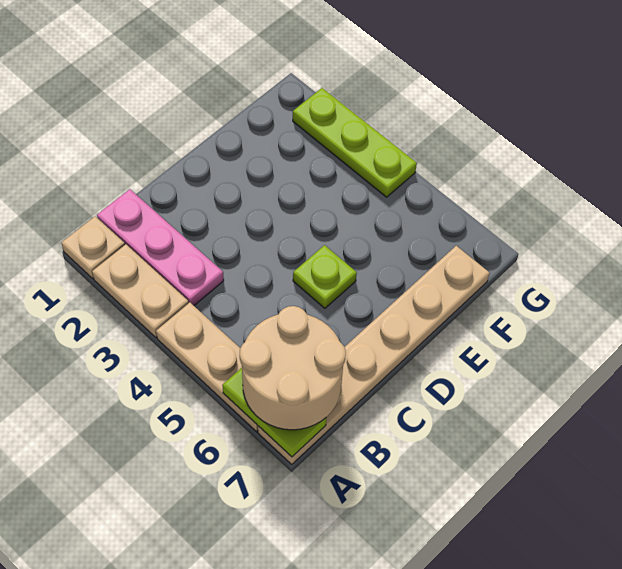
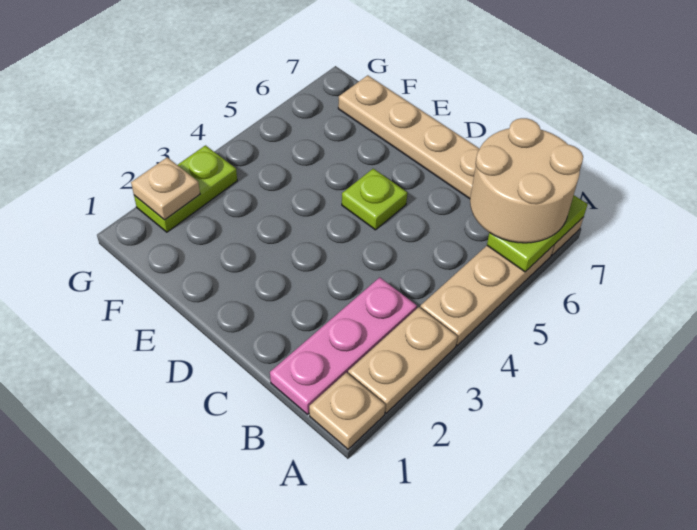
lime plate G2:G4 level 1 -> lime plate G2:G3 level 1
none -> tan plate G2 level 2

